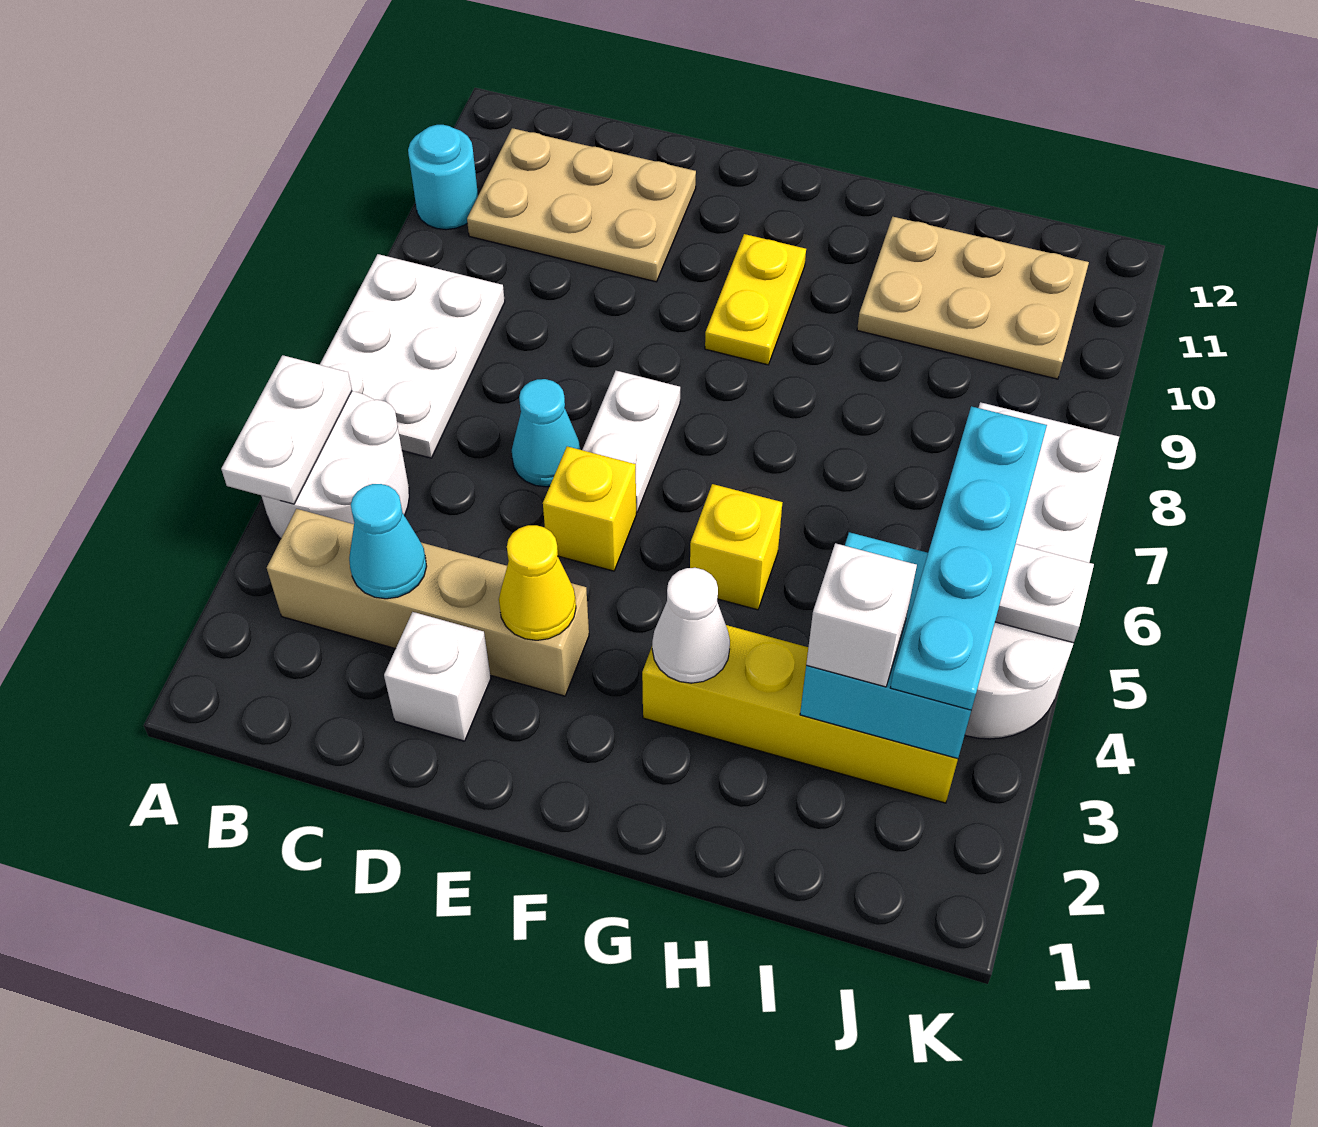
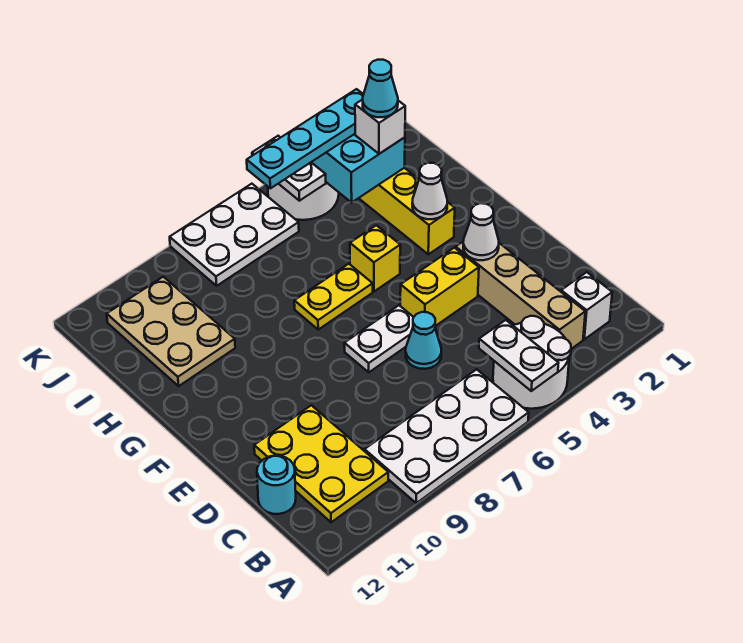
white plate A4:A5 level 2 -> white plate A5:B5 level 2
white plate A6:B8 level 1 -> white plate A6:B9 level 1
cyan round brick A10 level 1 -> cyan round brick C12 level 1
tan plate B10:D11 level 1 -> yellow plate B10:D11 level 1
cyan cone C3 level 2 -> cyan cone I3 level 4
white brick D2 level 1 -> white brick B2 level 1
yellow cone E3 level 2 -> white cone E3 level 2
yellow brick E5 level 1 -> yellow brick E4:E5 level 1
yellow plate F9:F10 level 1 -> yellow plate G6:G7 level 1

